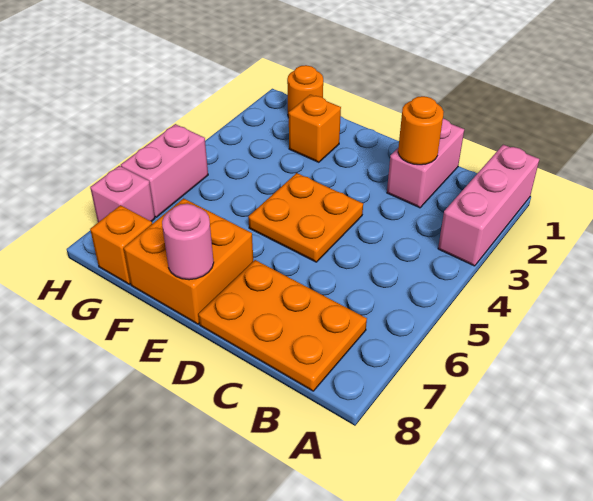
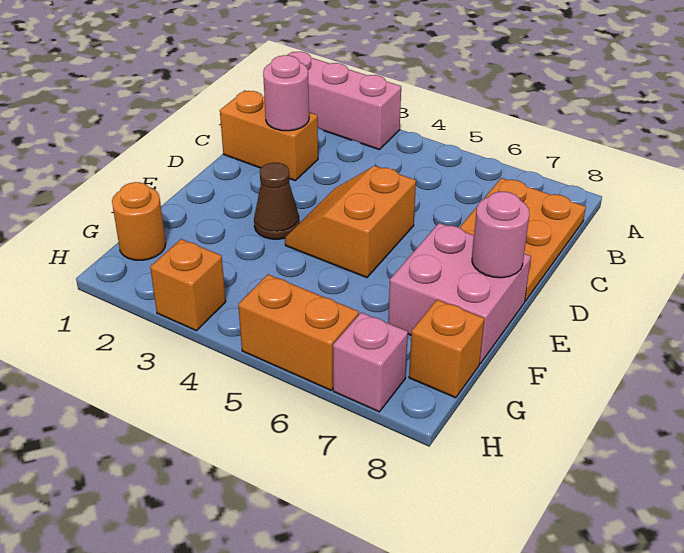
pink brick C1:C2 level 1 -> orange brick C1:C2 level 1
orange round brick C2 level 2 -> pink round brick C2 level 2
orange plate D4:E5 level 1 -> orange slope D4:E5 level 1 top 5
none -> brown cone E3 level 1
orange brick E7:F8 level 1 -> pink brick E7:F8 level 1
orange brick F2 level 1 -> orange brick H3 level 1
pink brick H5:H6 level 1 -> orange brick H5:H6 level 1

